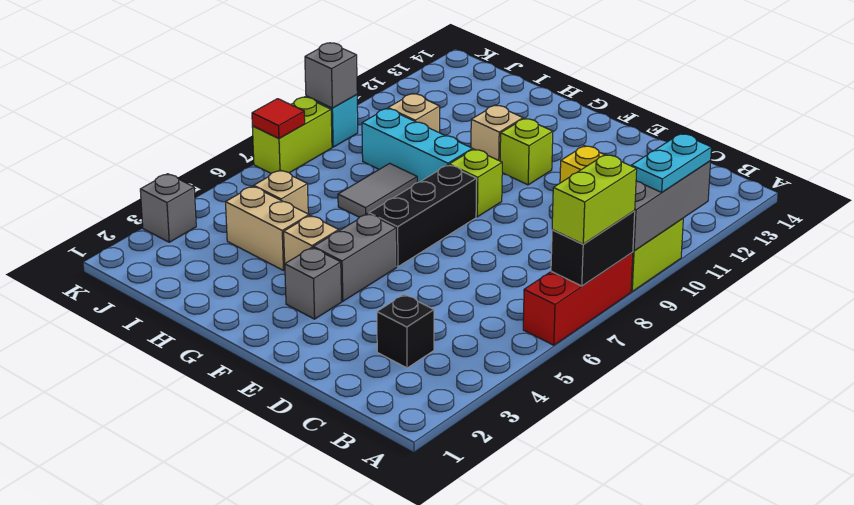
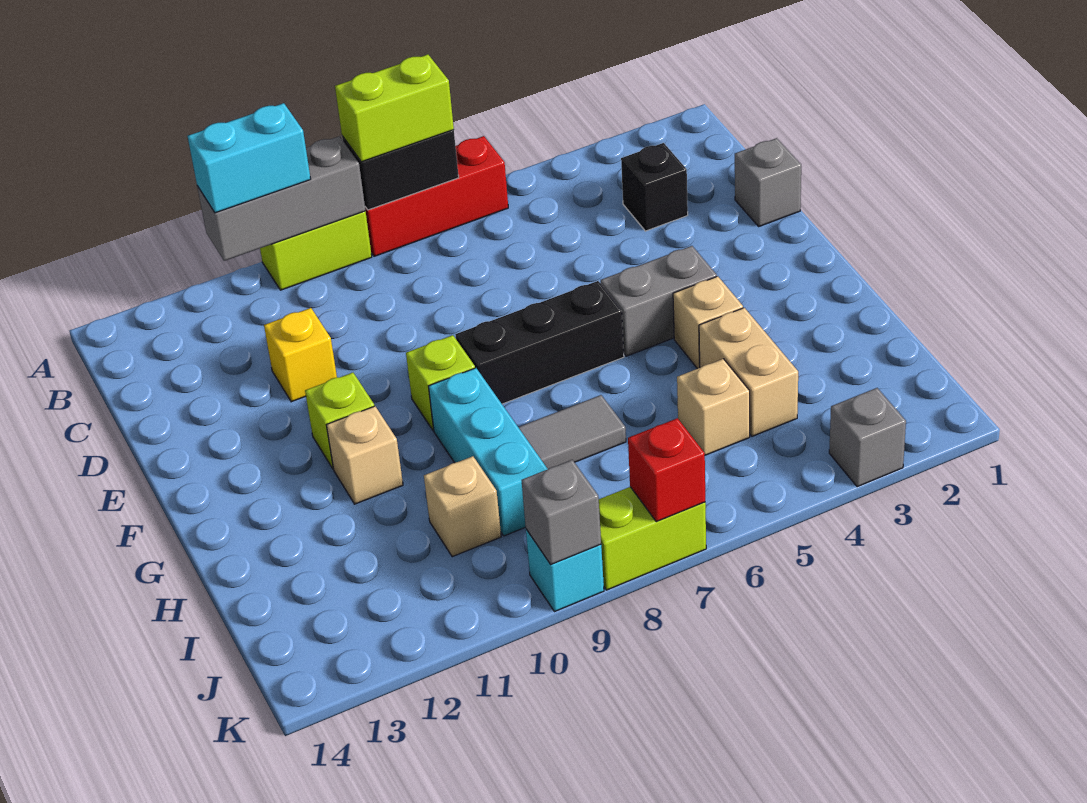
cyan plate A10:A11 level 3 -> cyan brick A10:A11 level 3
grey brick F3 level 1 -> grey brick D1 level 1
red tile K7 level 2 -> red brick K7 level 2

